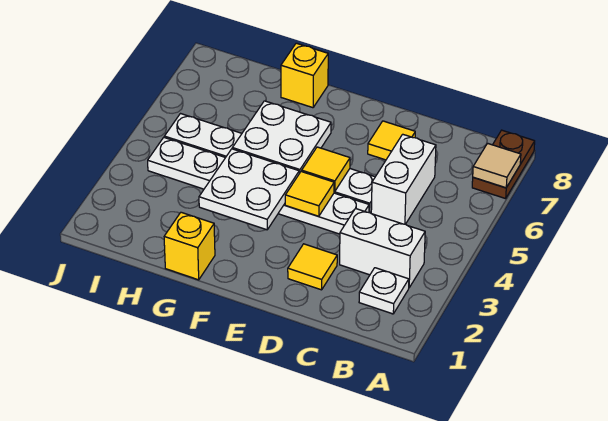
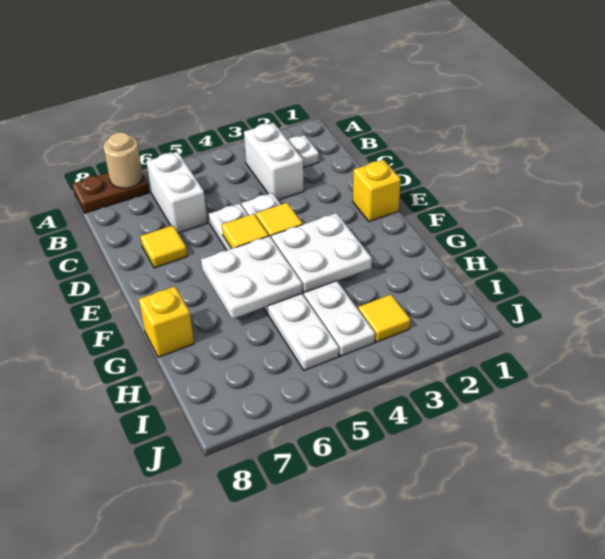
tan tile A7 level 2 -> tan round brick A7 level 2
white brick C5:C6 level 1 -> white brick B6:C6 level 1
yellow tile D2 level 1 -> yellow tile I3 level 1
yellow brick G1 level 1 -> yellow brick E1 level 1

